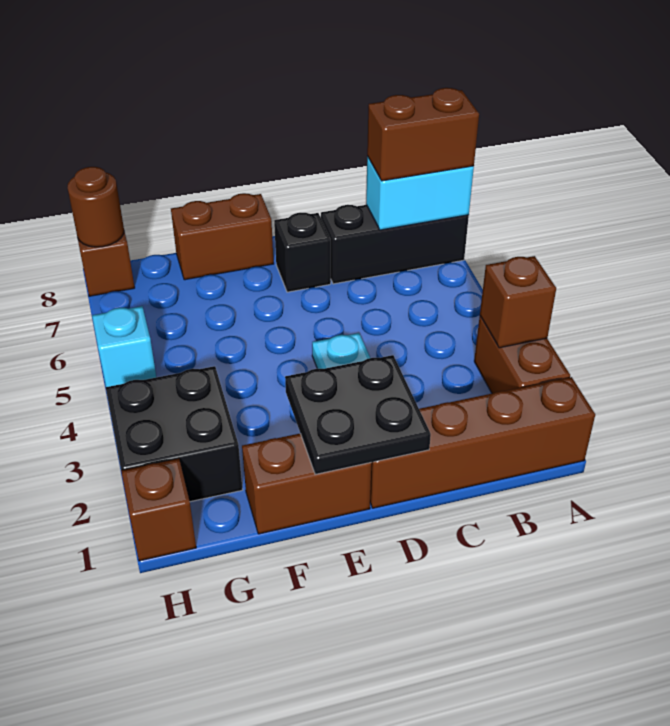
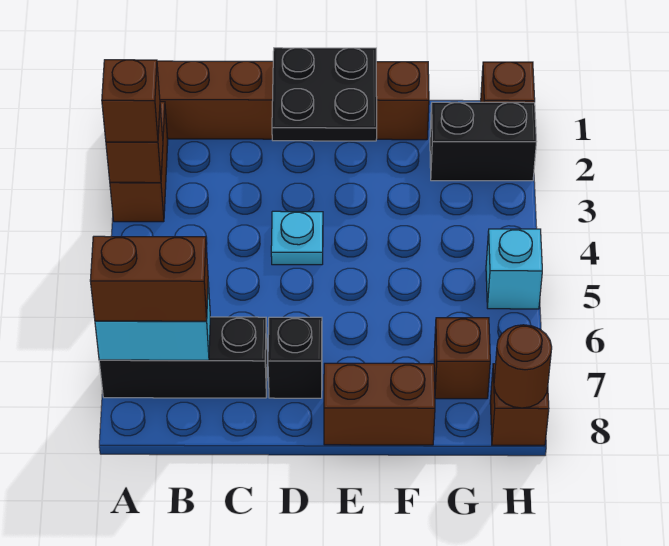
none -> brown brick A3 level 3
black brick G2:H3 level 1 -> black brick G2:H2 level 1
none -> brown brick G7 level 1

